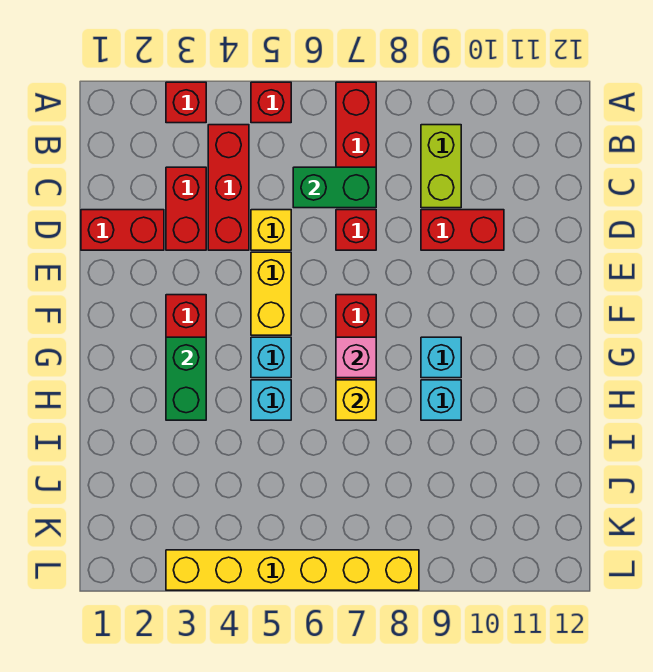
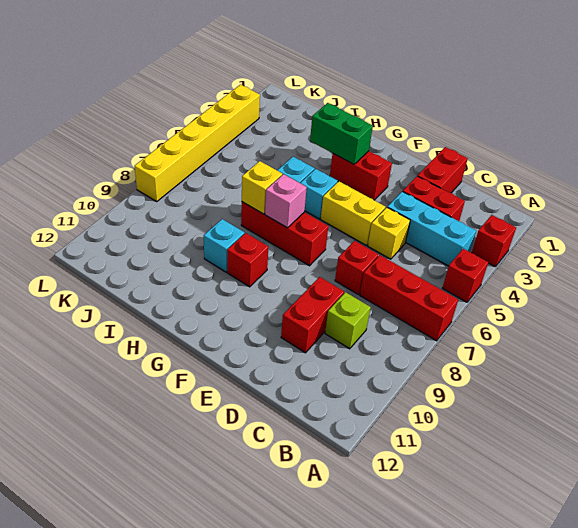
red brick B4:D4 level 1 -> cyan brick B4:D4 level 1
lime brick B9:C9 level 1 -> lime brick C9 level 1
green brick C6:C7 level 2 -> none
cyan brick G9 level 1 -> red brick G9 level 1

